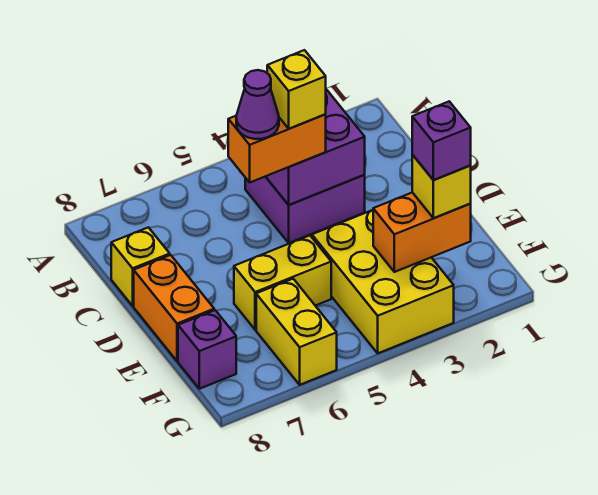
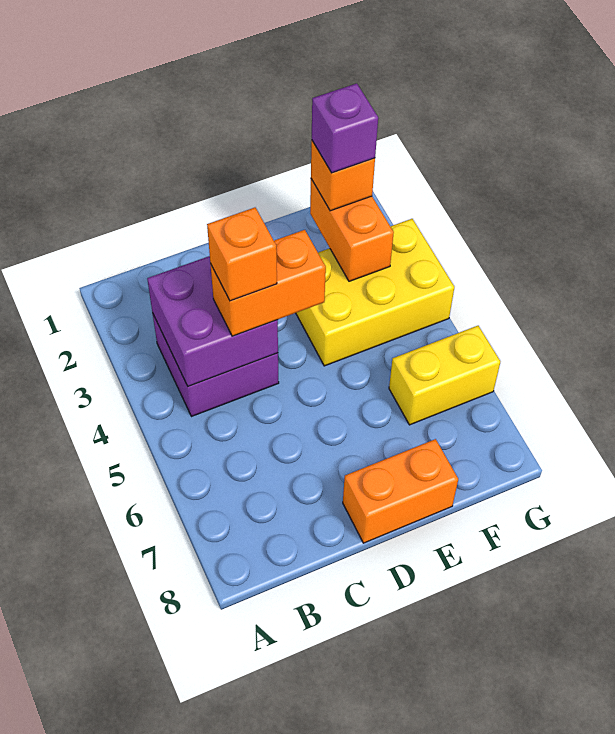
orange brick C4:C5 level 3 -> orange brick C4:D4 level 3
yellow brick C4 level 4 -> orange brick C4 level 4
purple cone C5 level 4 -> none
yellow brick C8 level 1 -> none
yellow brick E5:E6 level 1 -> none
yellow brick F2 level 3 -> orange brick F2 level 3
purple brick F8 level 1 -> none

